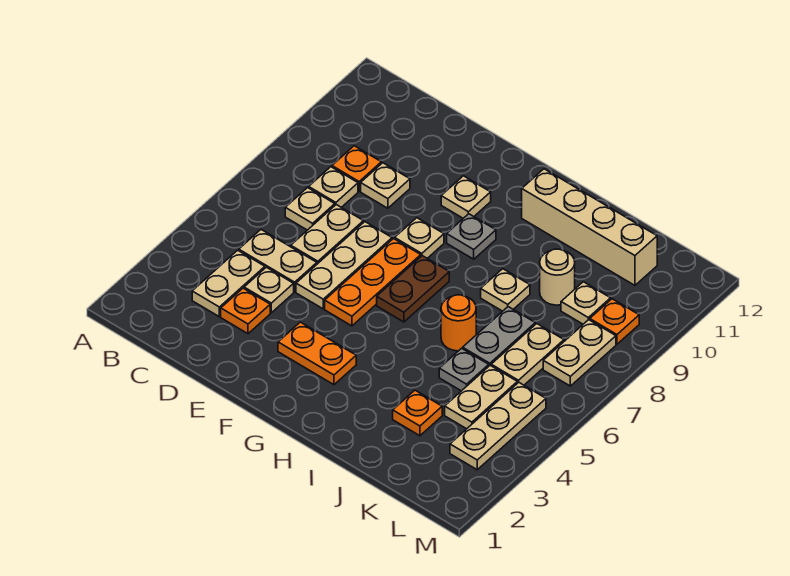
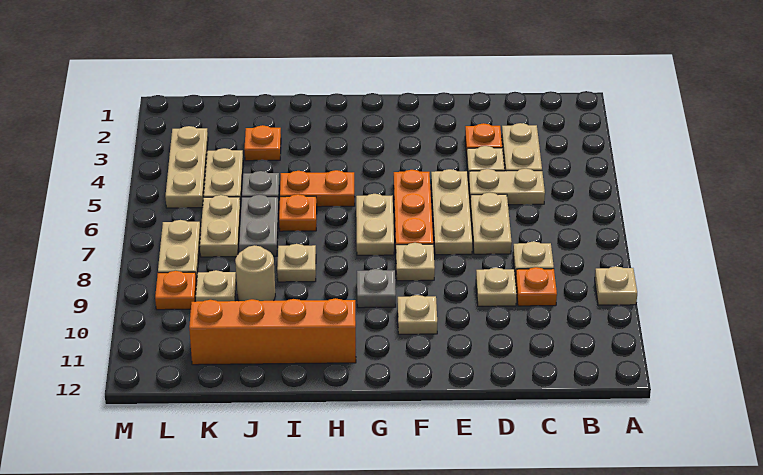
tan plate C7 level 1 -> tan plate A9 level 1
orange plate F3:G3 level 1 -> orange plate H5:I5 level 1
brown plate G6:G7 level 1 -> tan plate G6:G7 level 1
tan brick H11:K11 level 1 -> orange brick H11:K11 level 1
orange round brick I6 level 1 -> orange plate I6 level 1

